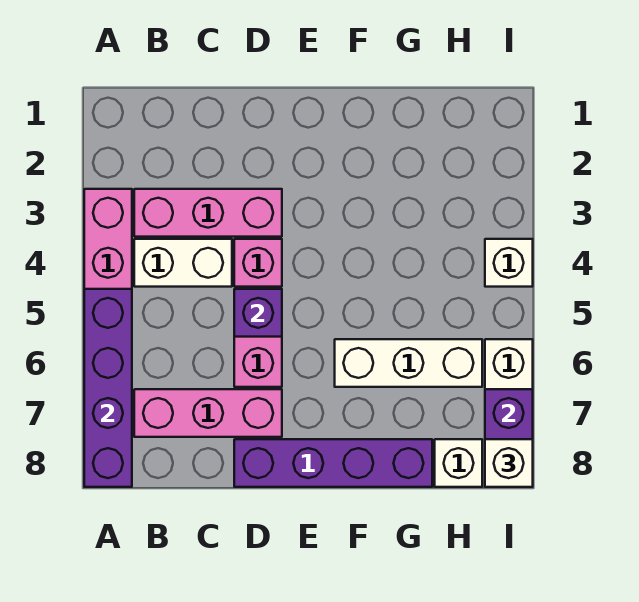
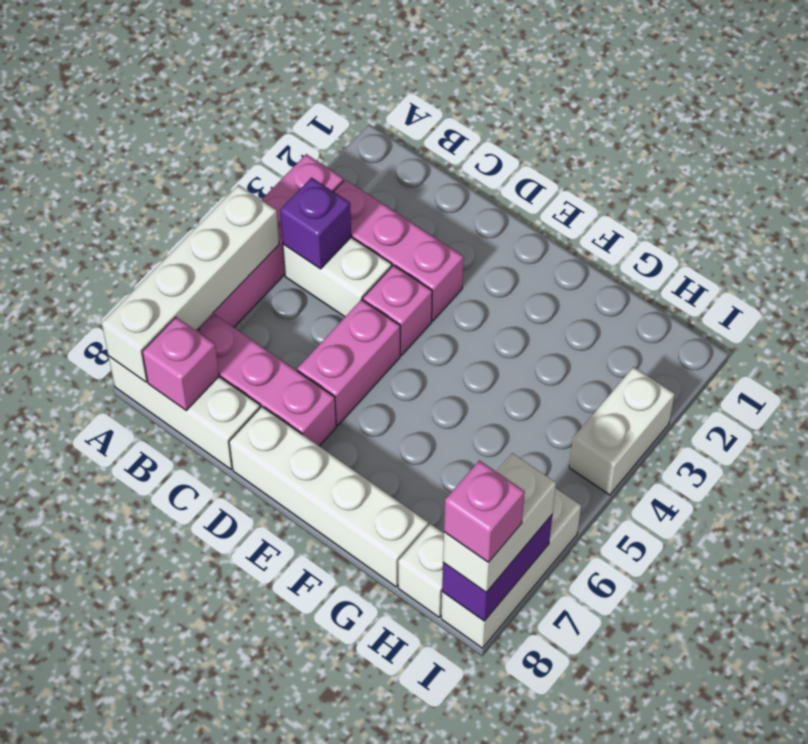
purple brick A5:A8 level 2 -> white brick A5:A8 level 2
none -> pink brick B8 level 2
purple brick D5 level 2 -> purple brick B4 level 2
purple brick D8:G8 level 1 -> white brick D8:G8 level 1
white brick F6:H6 level 1 -> white brick A8:C8 level 1
white brick I4 level 1 -> white brick I3:I4 level 1
white brick I8 level 3 -> white brick I7:I8 level 3
none -> pink brick I8 level 4

